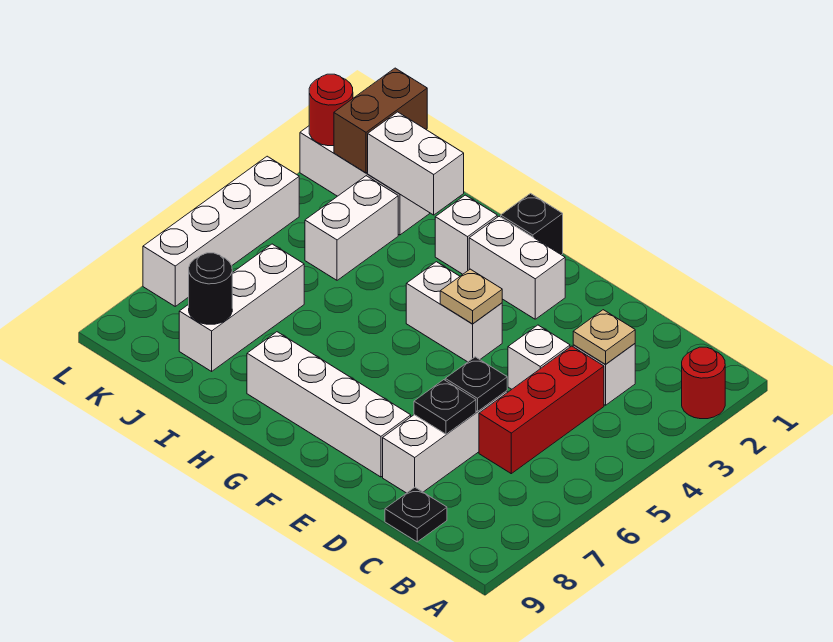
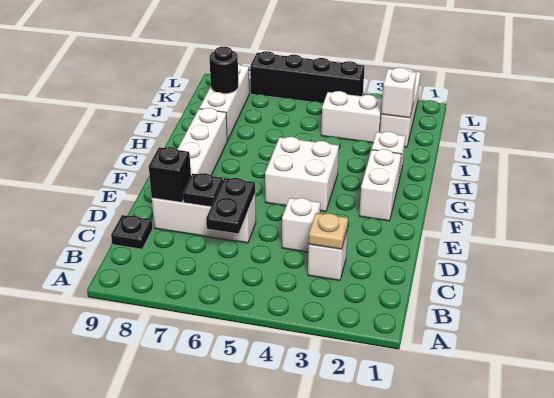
red round brick A2 level 1 -> none
red brick C4:C6 level 1 -> none
black plate D6 level 2 -> black plate C6:D6 level 2
white brick F4:G4 level 1 -> white brick F4:G5 level 1
tan plate F4 level 2 -> none
black brick G1 level 1 -> black brick D8 level 2
white brick I2:J2 level 2 -> white brick J2 level 2
white brick J6:J8 level 1 -> white brick I8:K8 level 1
brown brick K1:K2 level 2 -> none
red round brick L2 level 2 -> none
white brick L4:L7 level 1 -> black brick L4:L7 level 1

